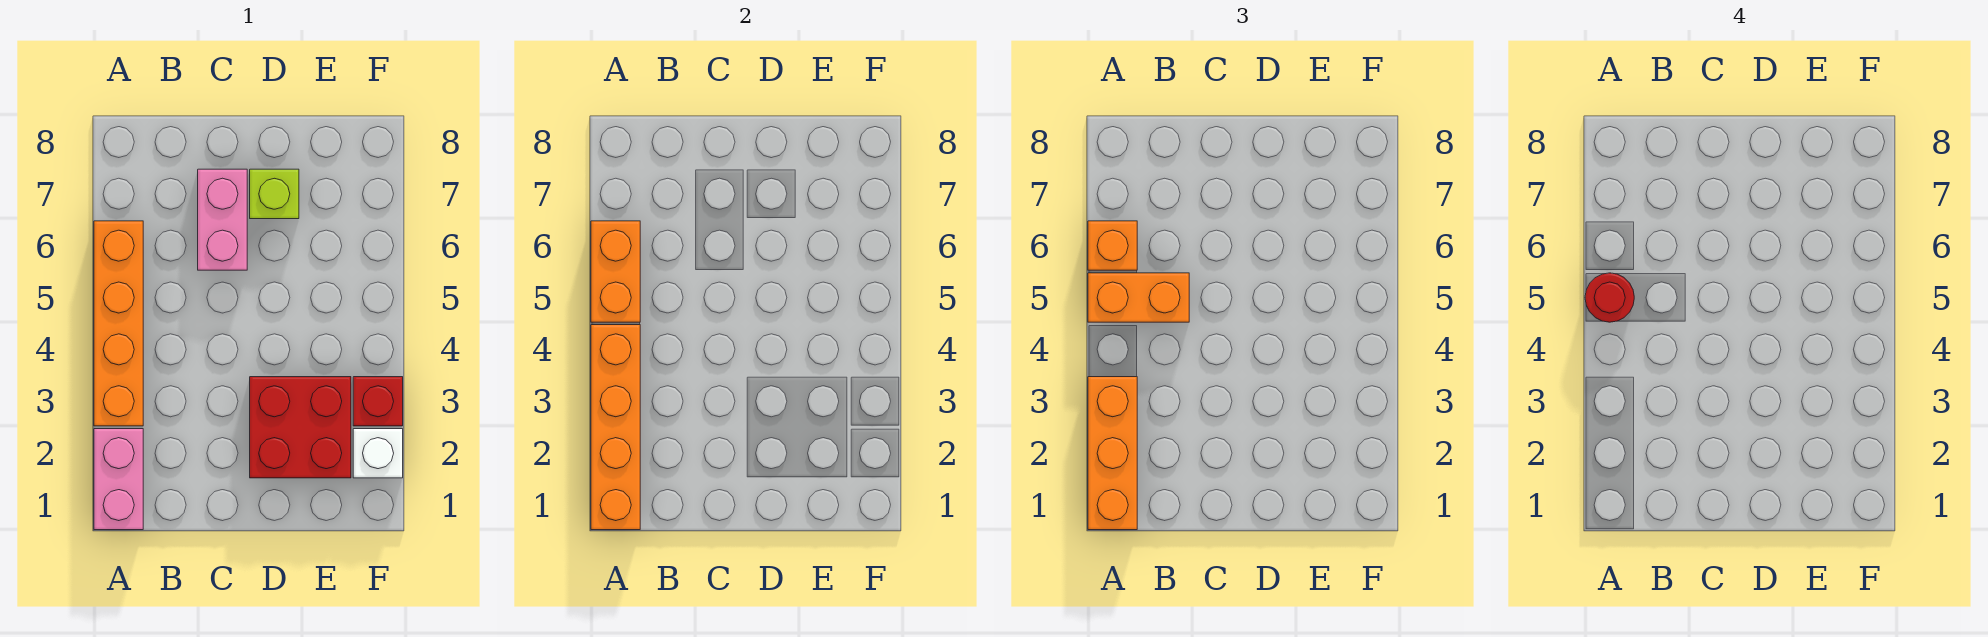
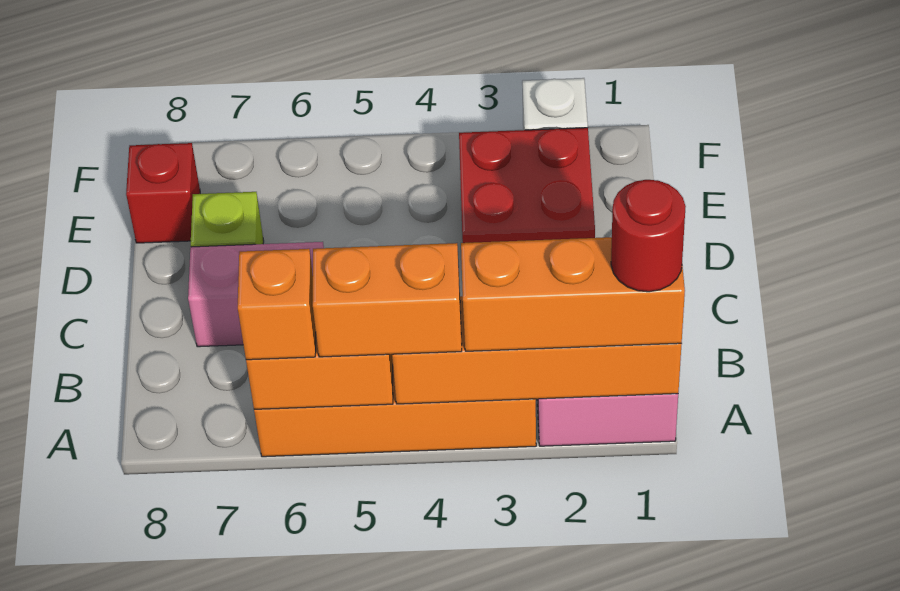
orange brick A5:B5 level 3 -> orange brick A4:A5 level 3
red round brick A5 level 4 -> red round brick A1 level 4
red brick F3 level 1 -> red brick E8 level 1

